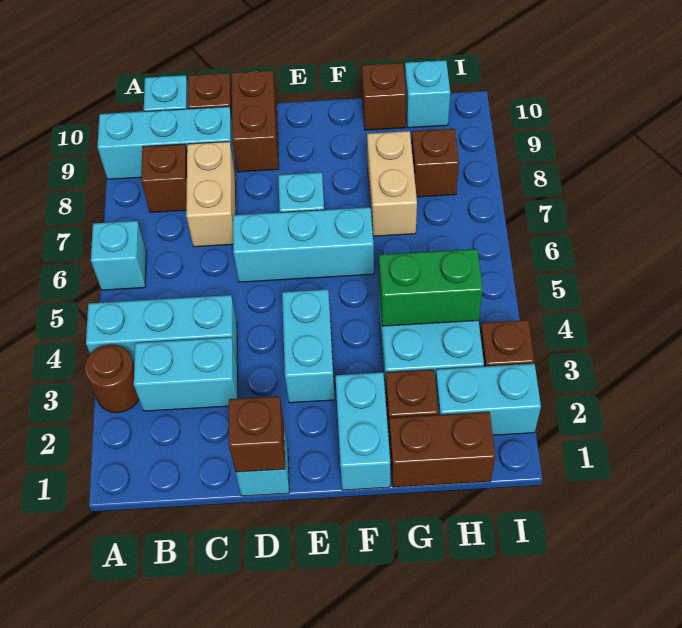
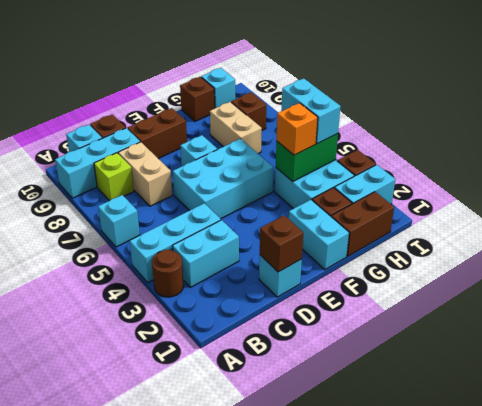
brown brick B8 level 1 -> lime brick B8 level 1
cyan brick D6:F6 level 1 -> cyan brick D5:F6 level 1
brown brick D9:D10 level 1 -> brown brick D9:E9 level 1
cyan brick E3:E4 level 1 -> cyan brick H4:H5 level 3
none -> orange brick G4 level 3

